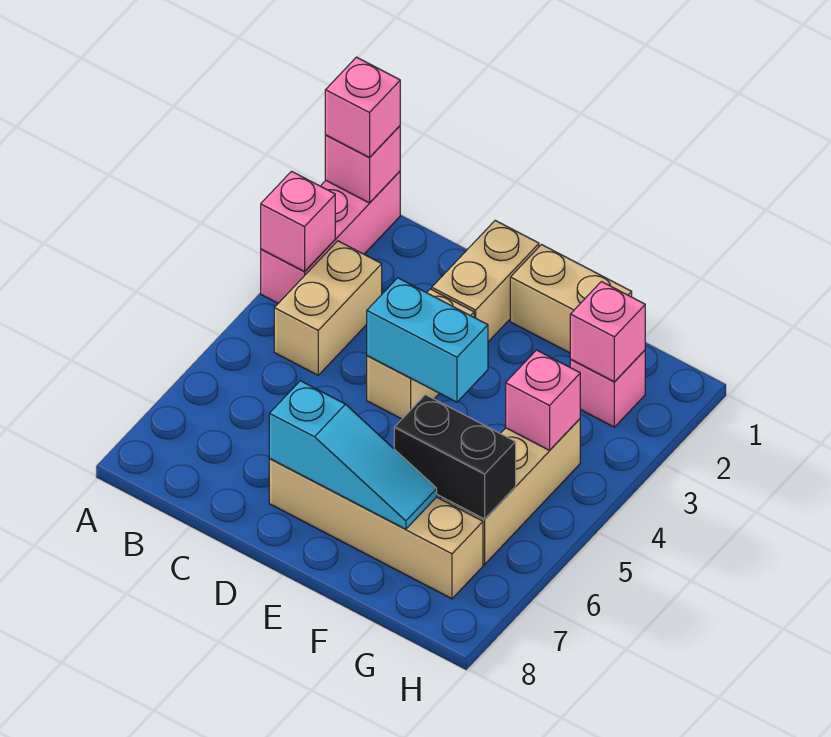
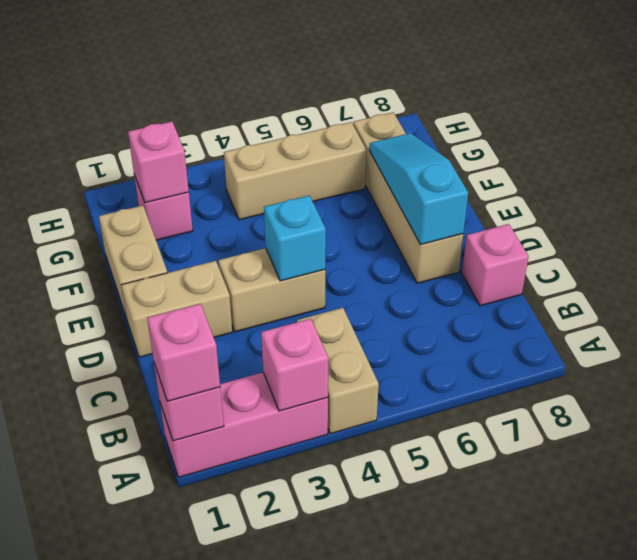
tan brick B3:B4 level 1 -> tan brick A4:B4 level 1
cyan brick D4:E4 level 2 -> cyan brick D4 level 2
black brick F6:G6 level 2 -> none
pink brick G4 level 2 -> pink brick C8 level 1

